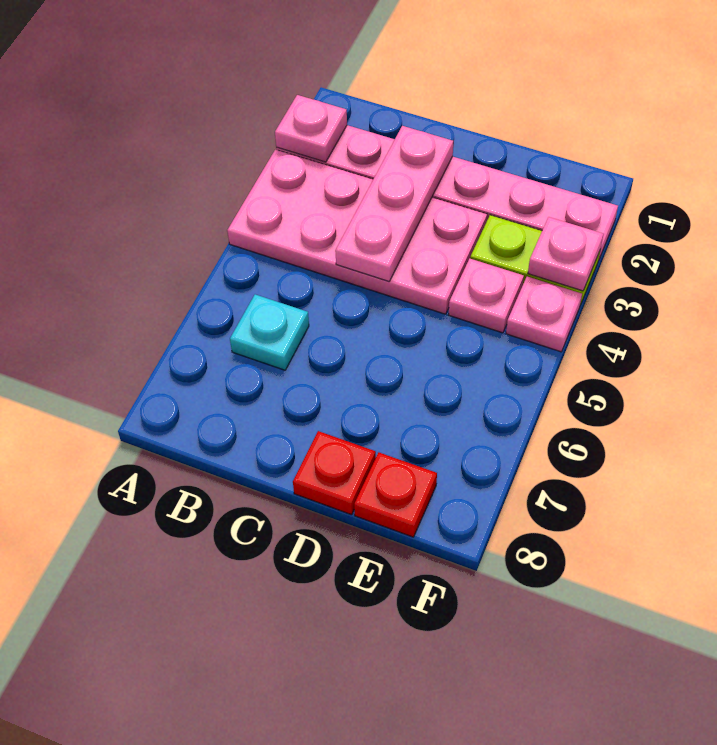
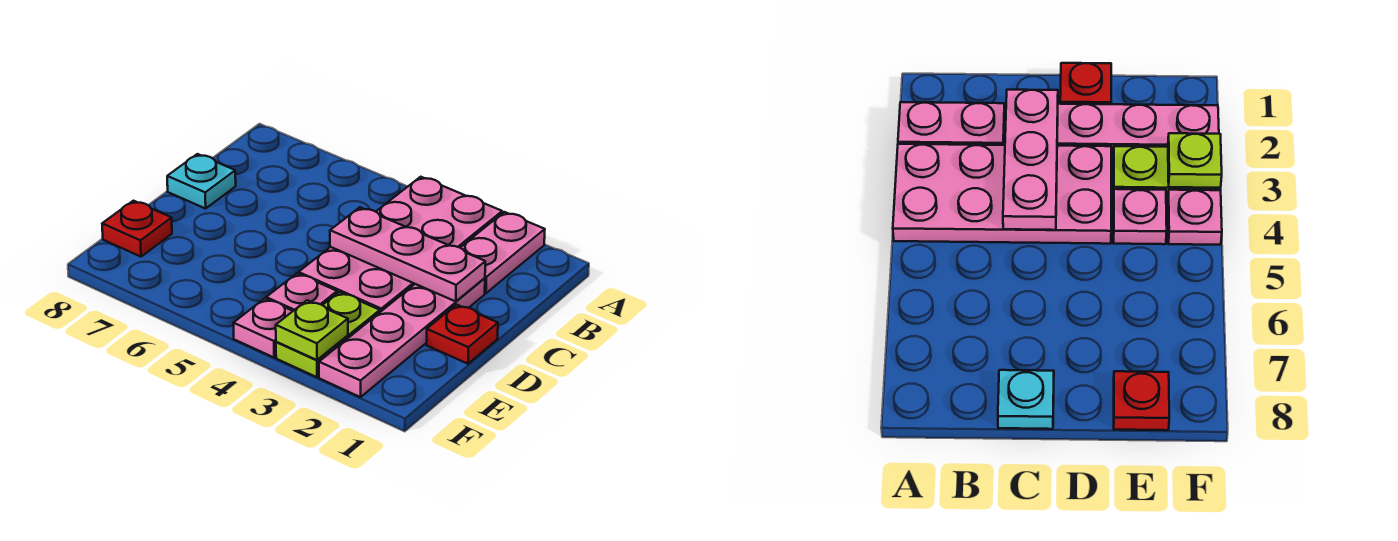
pink plate A2 level 2 -> none
cyan plate B6 level 1 -> cyan plate C8 level 1
red plate D8 level 1 -> red plate D1 level 1
pink plate F3 level 2 -> lime plate F3 level 2

